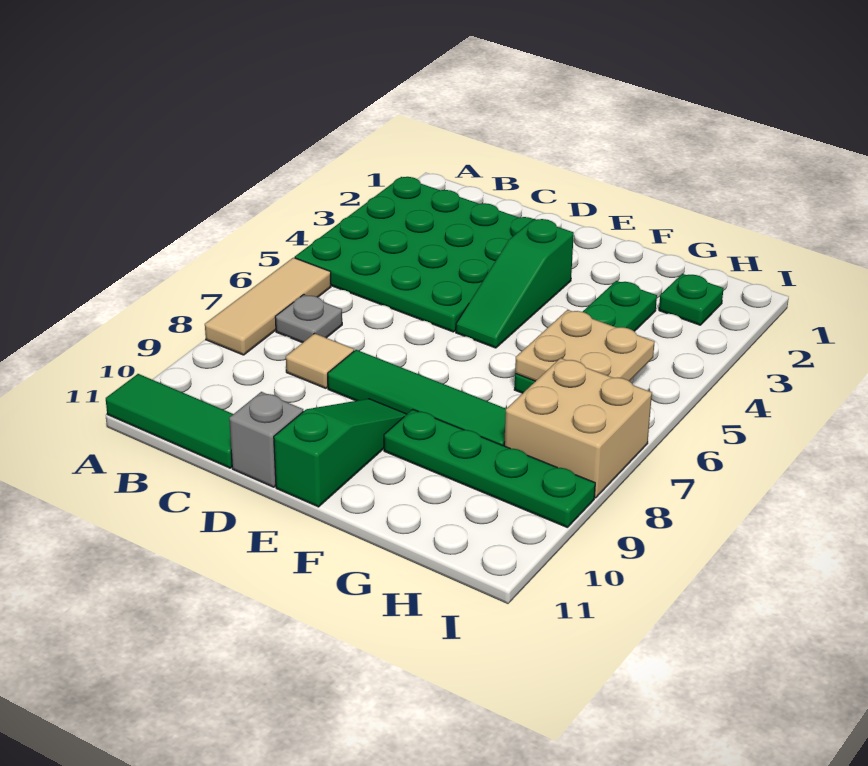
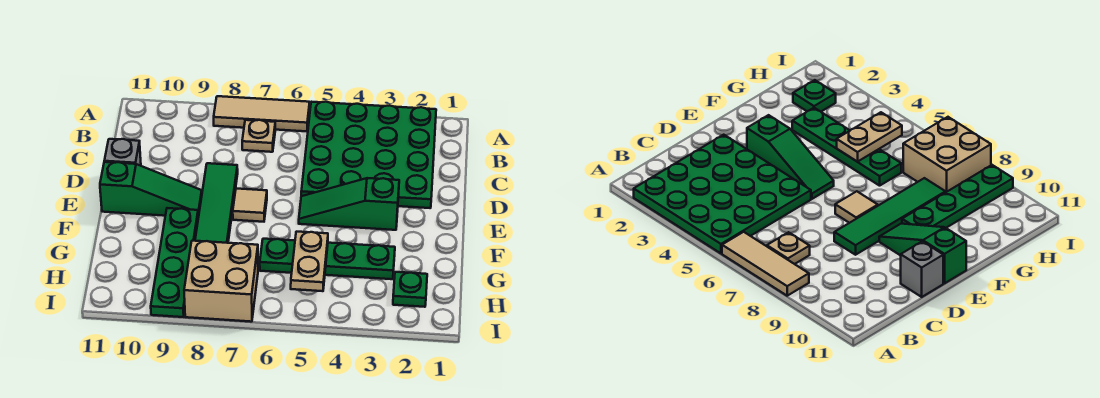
green tile A11:C11 level 1 -> none
grey plate B7 level 1 -> tan plate B7 level 1
tan tile C8 level 1 -> tan tile E7 level 1
tan plate G5:H6 level 2 -> tan plate G5:H5 level 2

